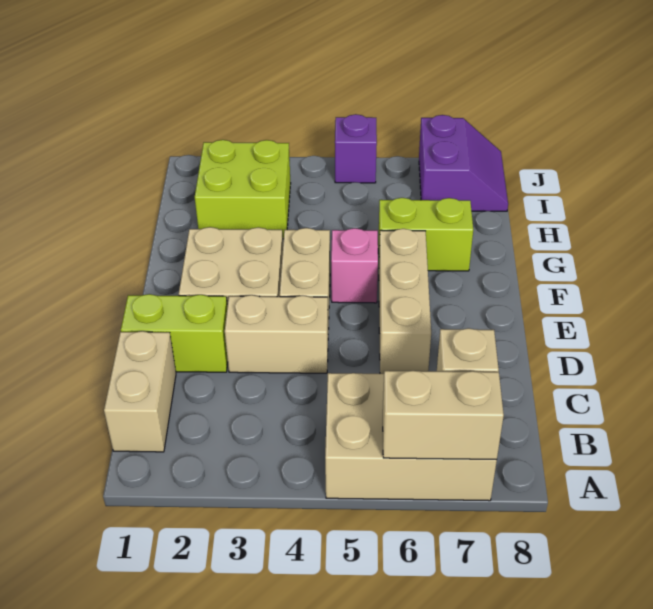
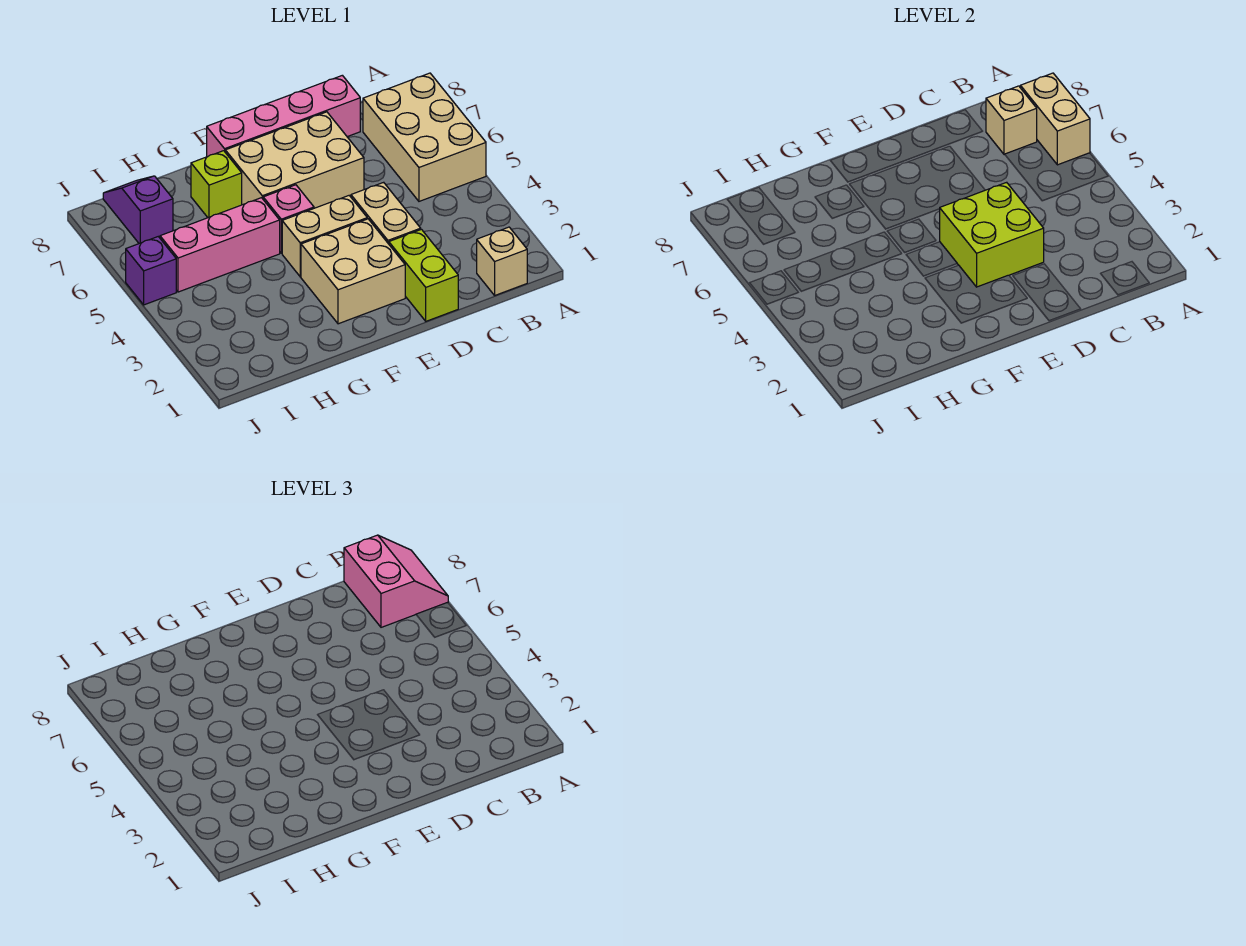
none -> pink slope A7:B8 level 3 top B
tan brick B1:C1 level 1 -> tan brick B1 level 1
none -> pink brick C8:F8 level 1
tan brick D6:F6 level 1 -> tan brick D6:F7 level 1
none -> pink brick G5:I5 level 1
lime brick G6:G7 level 1 -> lime brick G7 level 1
lime brick H2:I3 level 1 -> lime brick D3:E4 level 2
purple slope I7:J8 level 1 top 7 -> purple slope I7:I8 level 1 top 7

